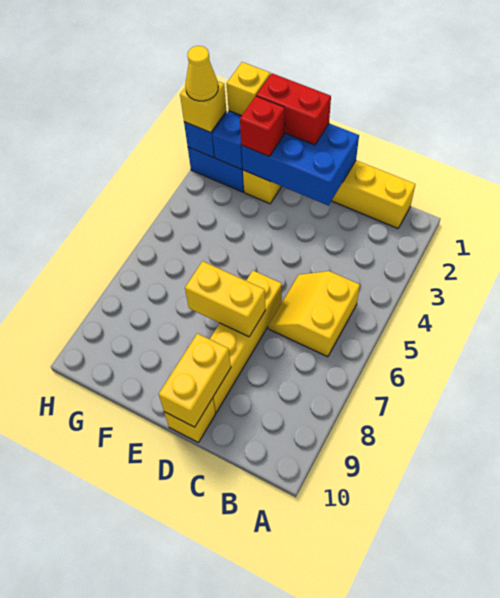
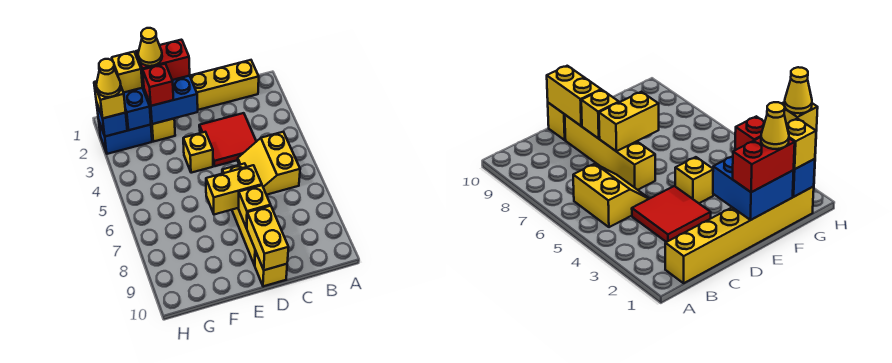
none -> red tile C3:D4 level 1
blue brick D1:F2 level 2 -> blue brick E1:F2 level 2
none -> yellow brick D8 level 2
none -> yellow brick E4 level 1
none -> yellow cone F1 level 4

